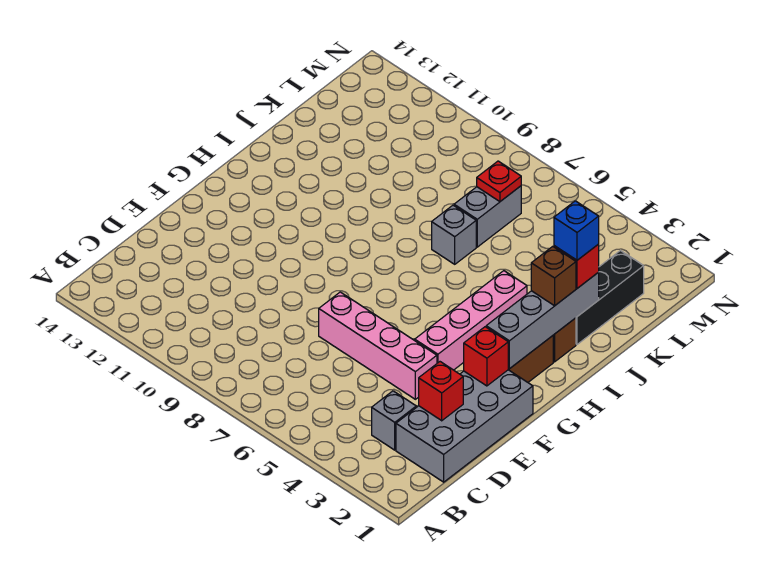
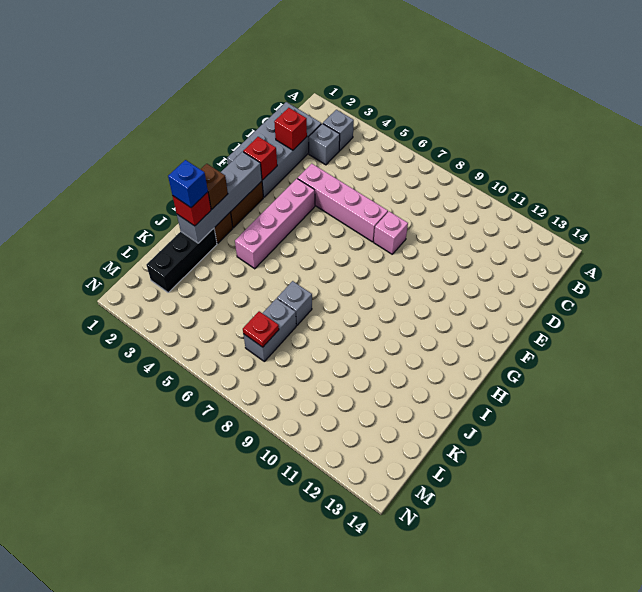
none -> grey brick B3 level 1
none -> pink brick E8 level 1

